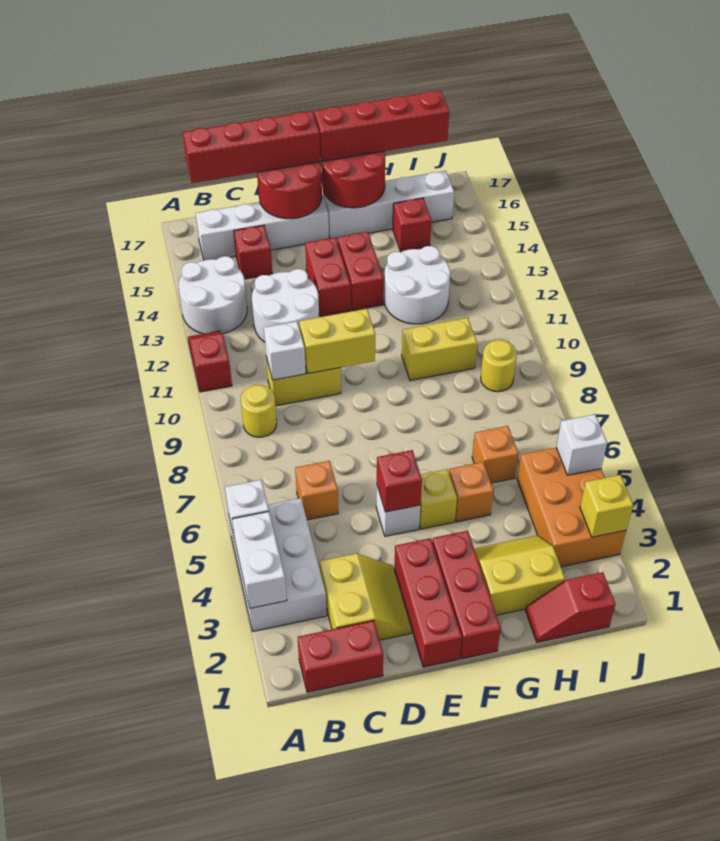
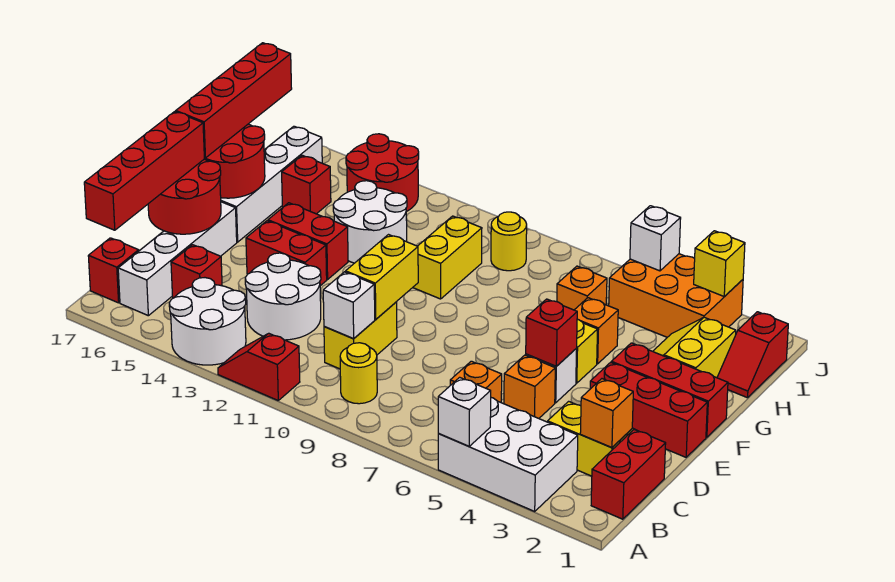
white brick A3:A4 level 2 -> none
none -> red brick B17 level 1
none -> orange brick C2 level 2
none -> orange brick D5 level 1
none -> red round brick I13:J14 level 1

